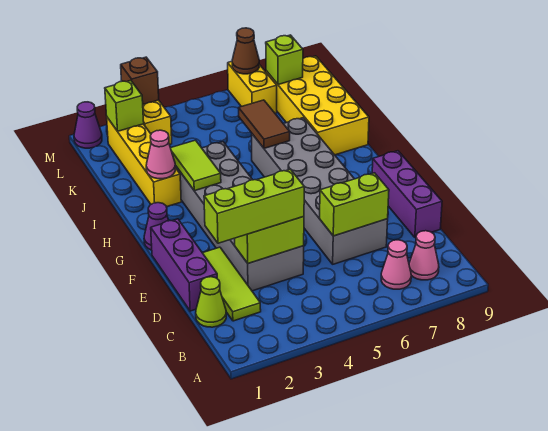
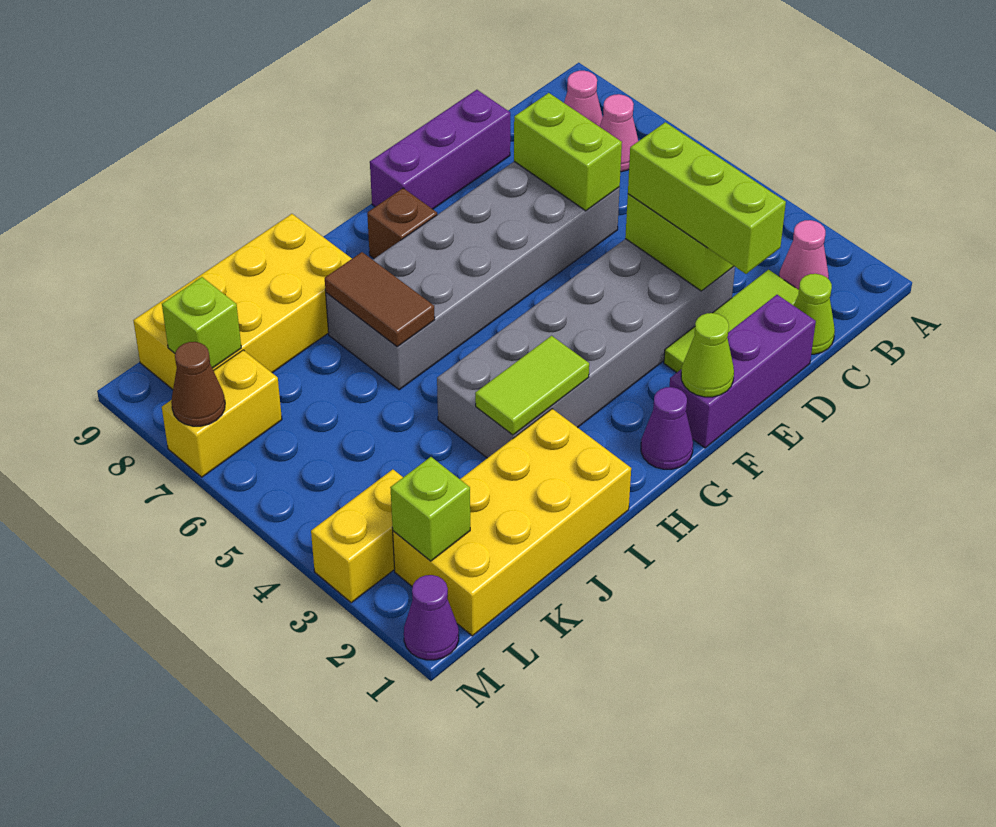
none -> lime cone F1 level 2
yellow brick I2:L2 level 1 -> yellow brick I1:L2 level 1
pink cone I2 level 2 -> pink cone B2 level 1
brown tile I6:J6 level 2 -> brown tile I6:I7 level 2
brown brick M3 level 2 -> brown brick G8 level 1

